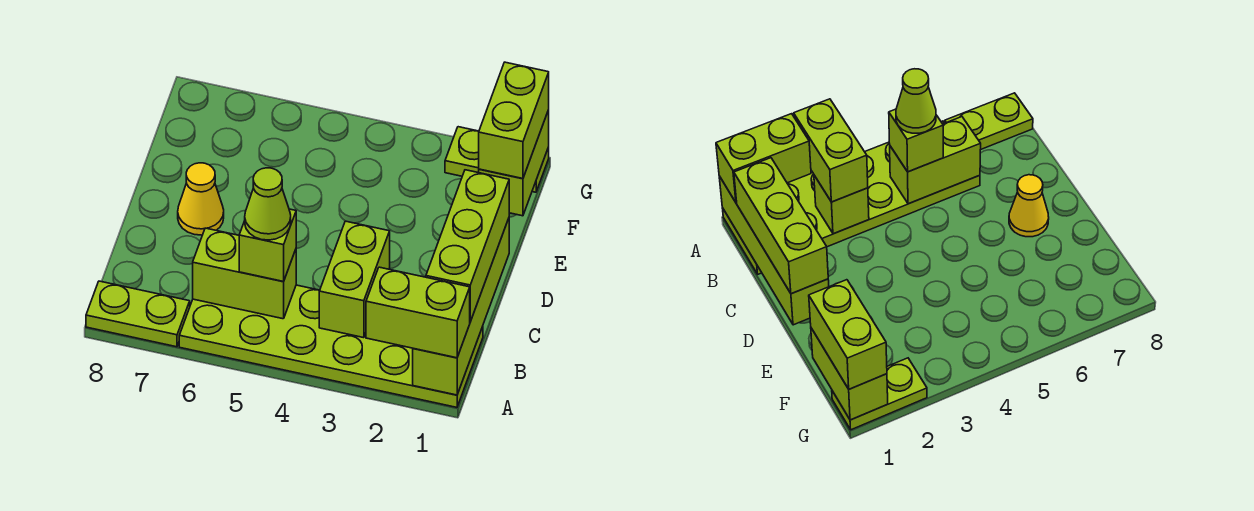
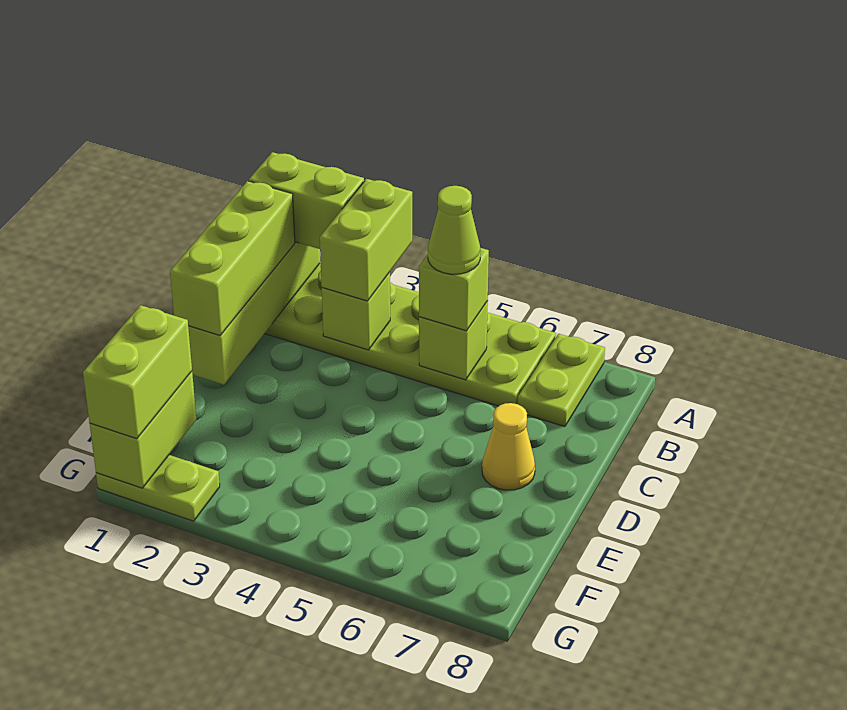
lime plate A7:A8 level 1 -> lime plate A7:B7 level 1
lime brick B5:B6 level 2 -> lime brick B5 level 2

